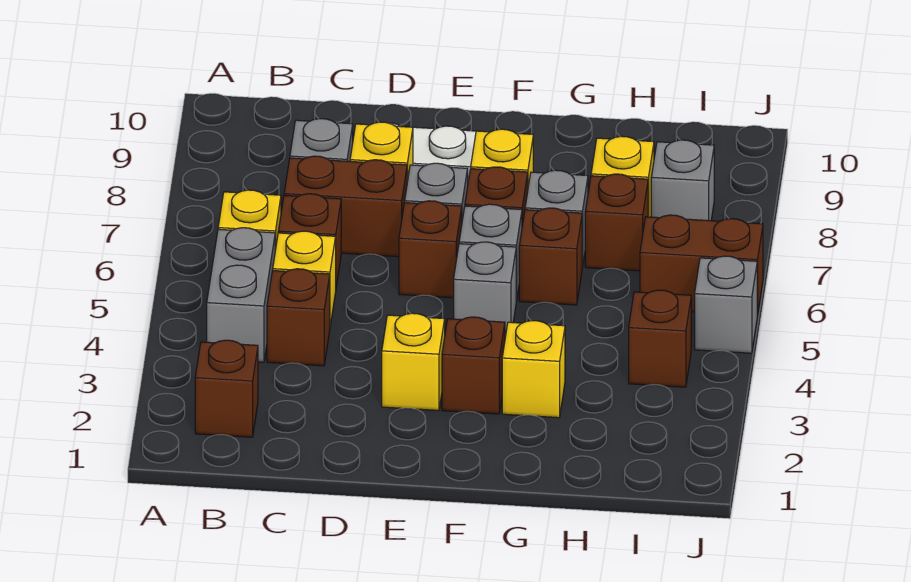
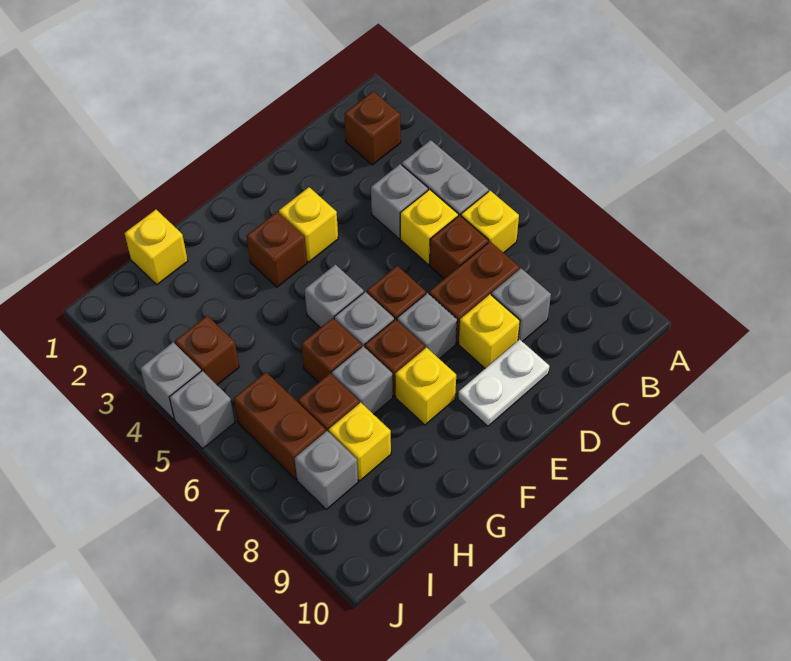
brown brick C4 level 1 -> grey brick C4 level 1
yellow brick G3 level 1 -> yellow brick H1 level 1
brown brick I6:J6 level 1 -> brown brick I6:I7 level 1
none -> grey brick J4 level 1

